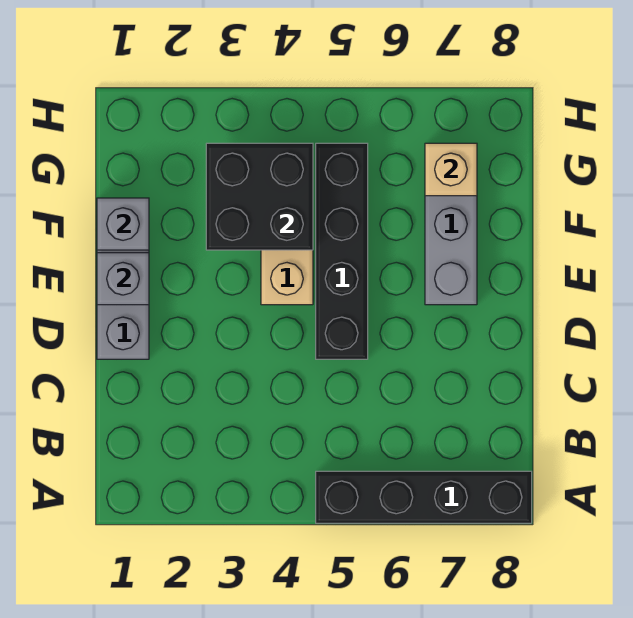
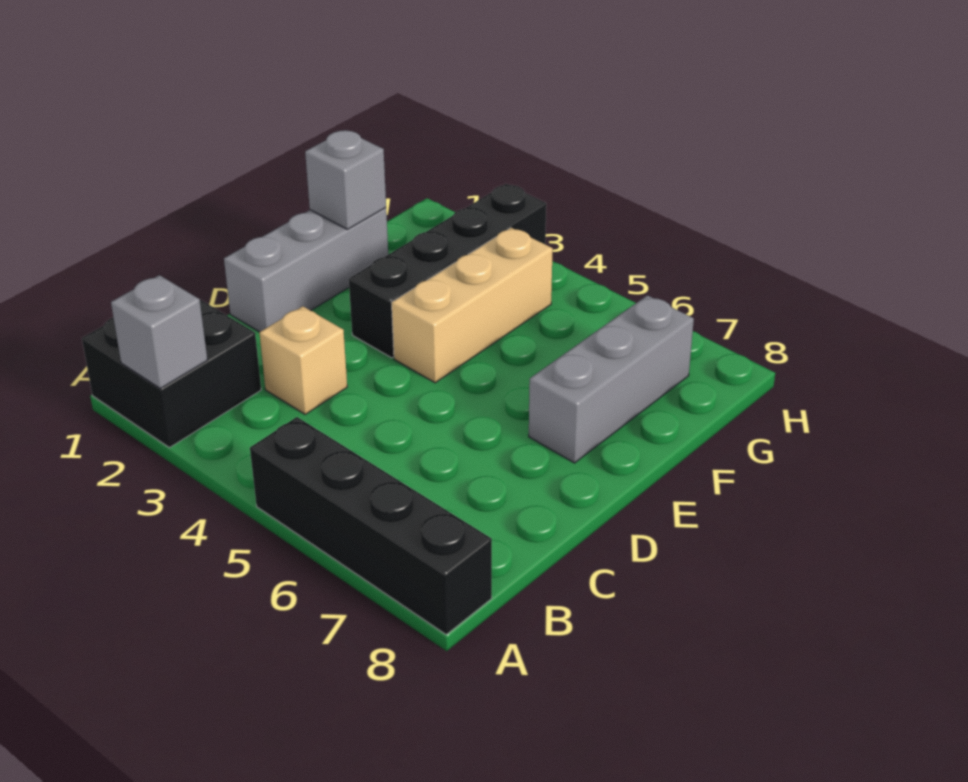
black brick D5:G5 level 1 -> black brick E3:H3 level 1
grey brick E1 level 2 -> grey brick A2 level 2
black brick F3:G4 level 2 -> black brick A1:B2 level 1
tan brick G7 level 2 -> tan brick C3 level 1

